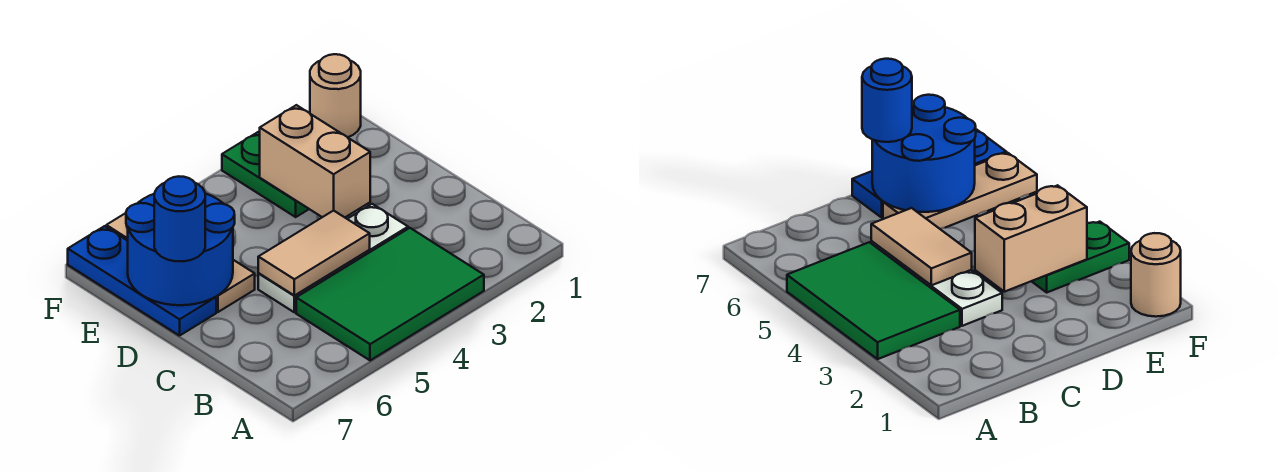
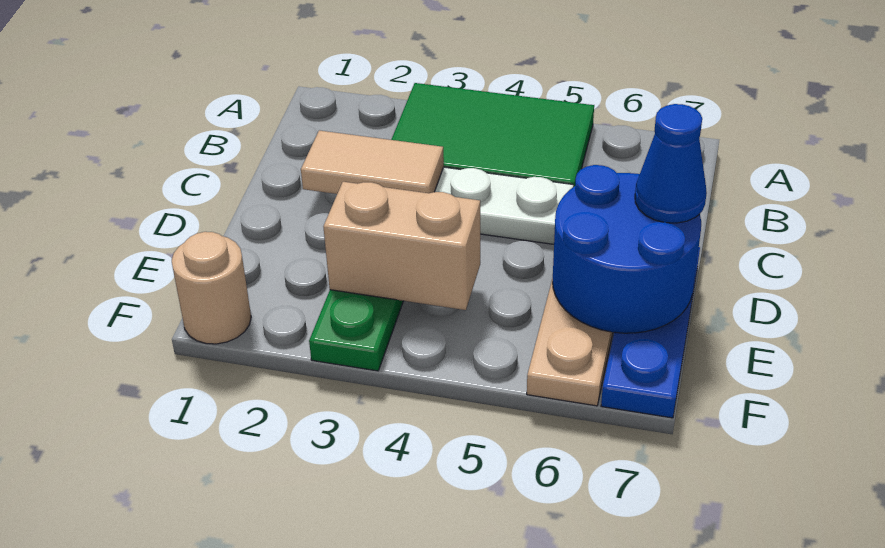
tan tile C4:C5 level 2 -> tan tile C2:C3 level 2
tan brick D3:E3 level 2 -> tan brick E3:E4 level 2
blue round brick D7 level 3 -> blue cone D7 level 3

